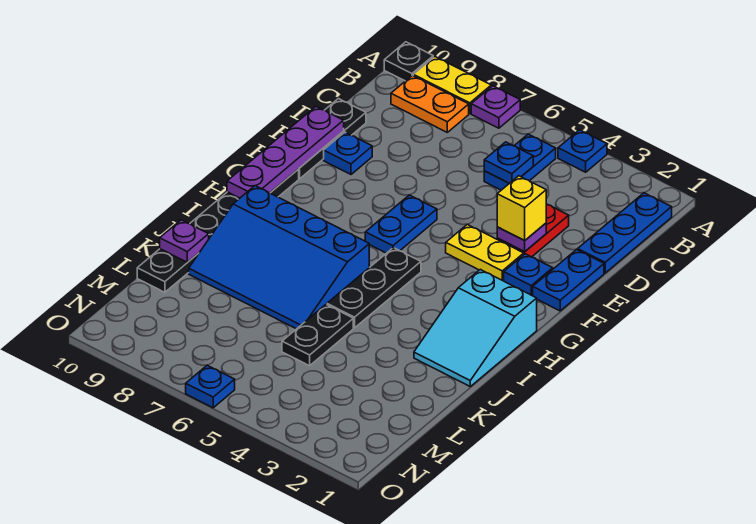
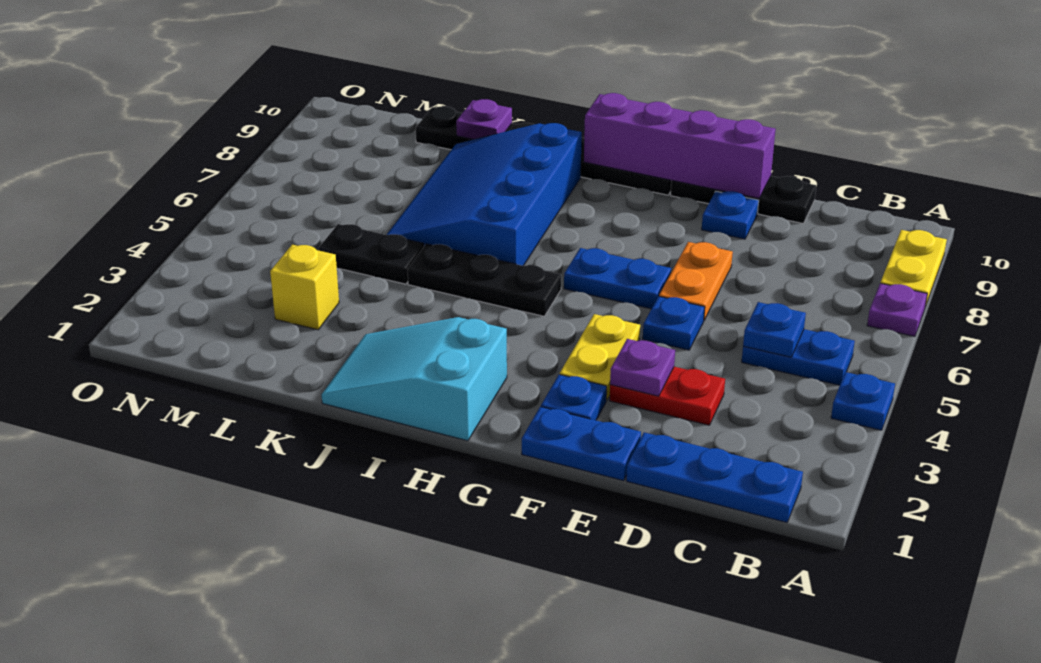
black plate A10 level 1 -> none
orange plate B8:B9 level 1 -> orange plate E6:E7 level 1
yellow brick E3 level 3 -> yellow brick L3 level 1
purple plate E10:H10 level 2 -> purple brick E10:H10 level 2
blue plate O6 level 1 -> blue plate E5 level 1

